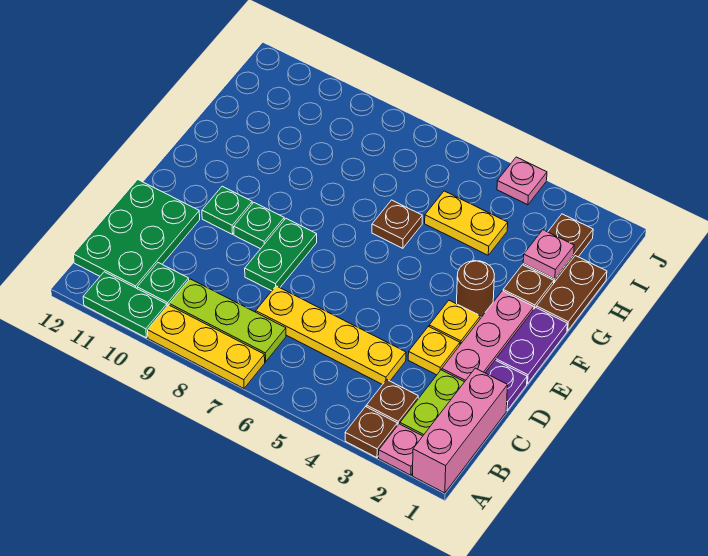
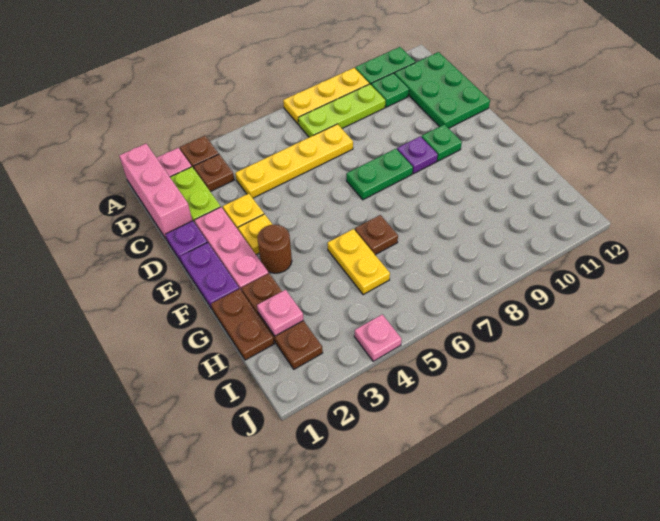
green plate D8:E8 level 1 -> green plate E7:E8 level 1
green plate E9 level 1 -> purple plate E9 level 1
yellow plate H4:H5 level 1 -> yellow plate G5:H5 level 1

